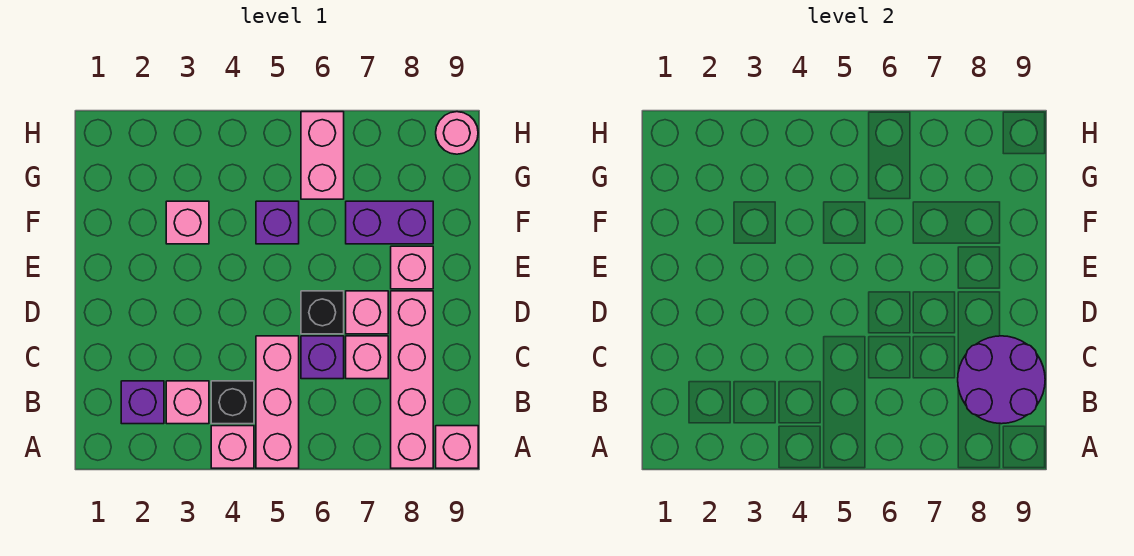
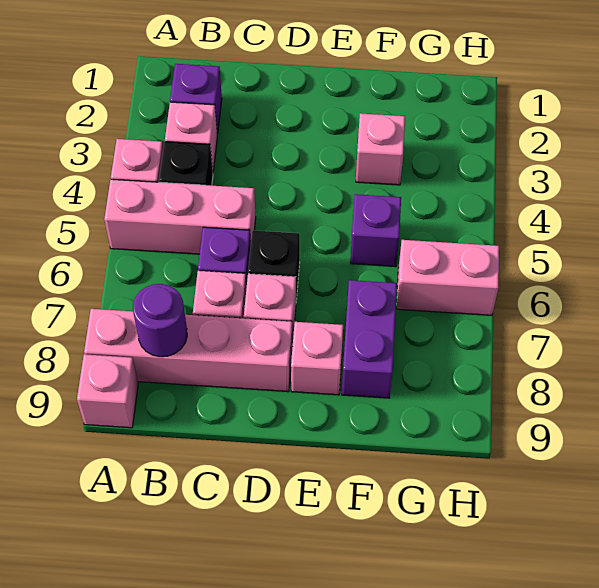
purple round brick B8:C9 level 2 -> purple round brick B8 level 2
pink round brick H9 level 1 -> none

